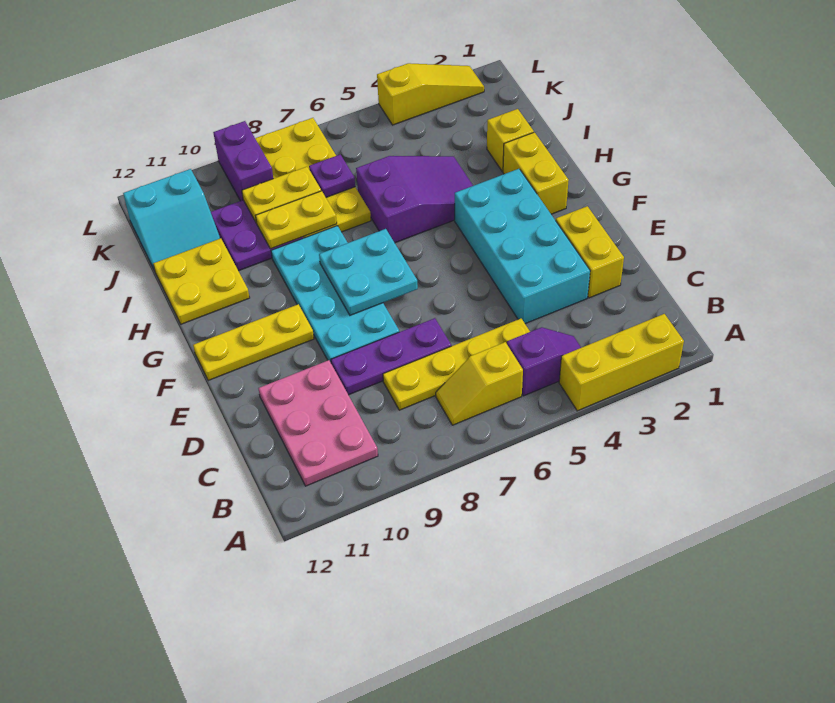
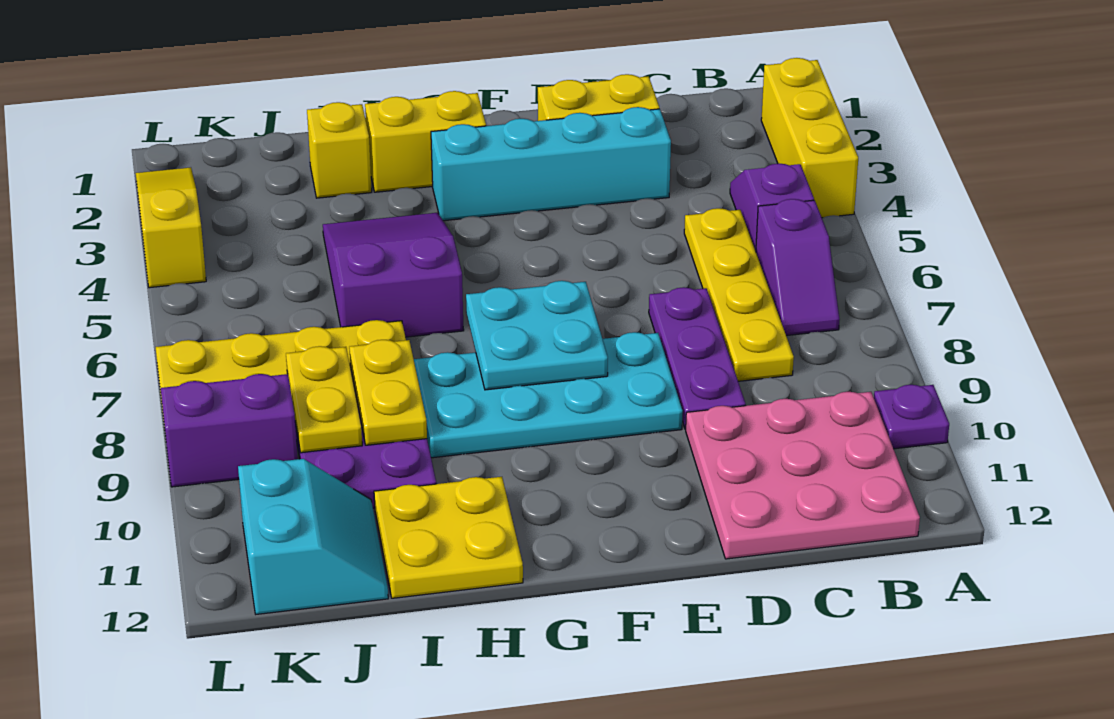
yellow slope B6:B7 level 1 top 6 -> purple slope B6:B7 level 1 top 6
pink plate B10:D11 level 1 -> pink plate B10:D12 level 1
cyan brick D3:G4 level 1 -> cyan brick D3:G3 level 1
yellow plate F10:F12 level 1 -> none
purple plate J7 level 2 -> purple plate A10 level 1

